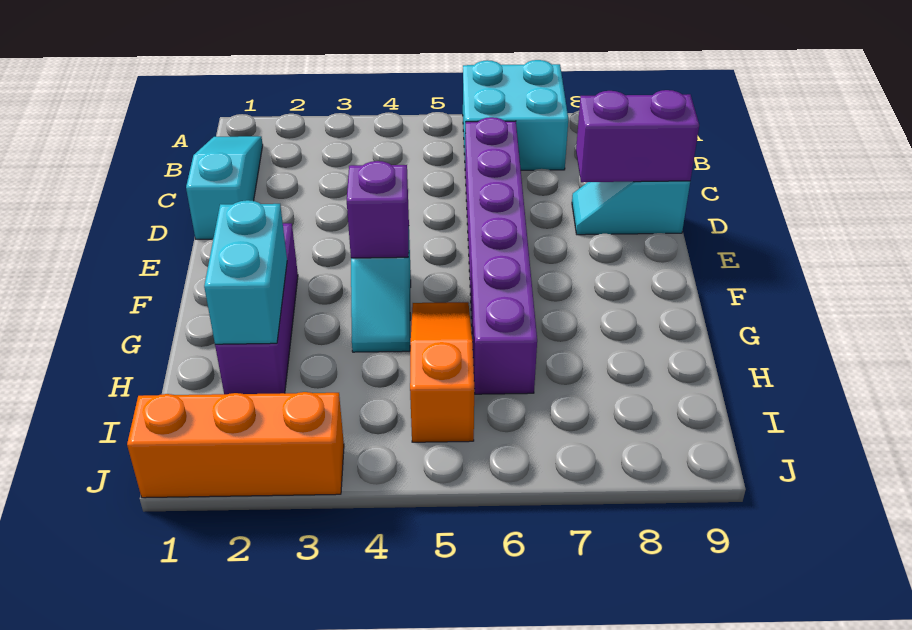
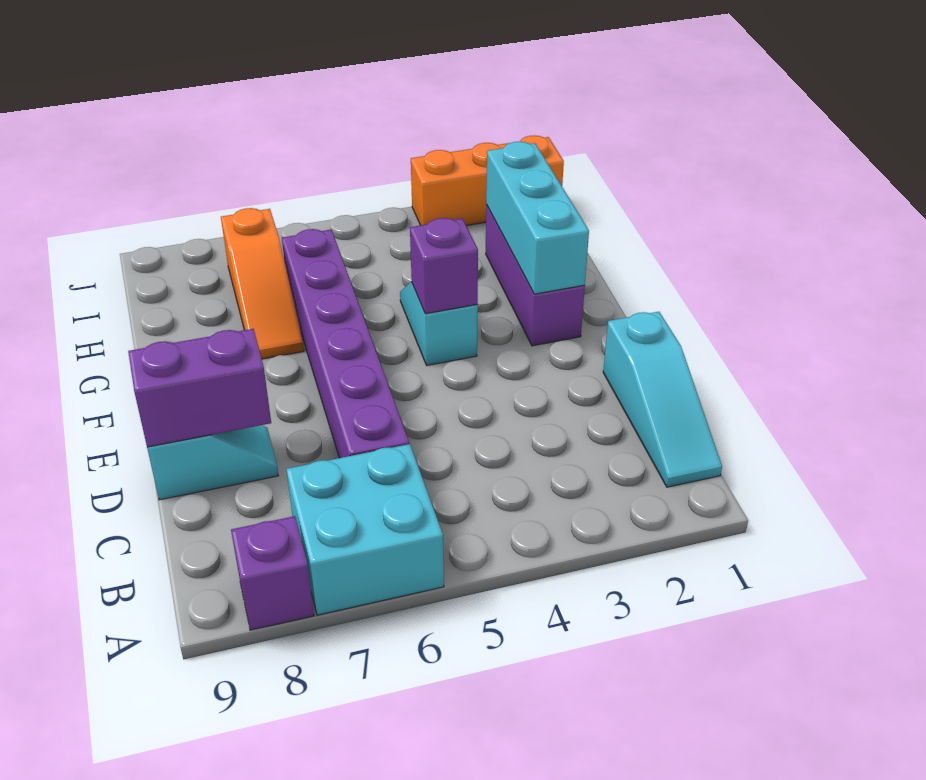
none -> purple brick A8 level 1
cyan brick G2:H2 level 2 -> cyan brick F2:H2 level 2
orange slope G5:I5 level 1 top I -> orange slope G7:I7 level 1 top I

